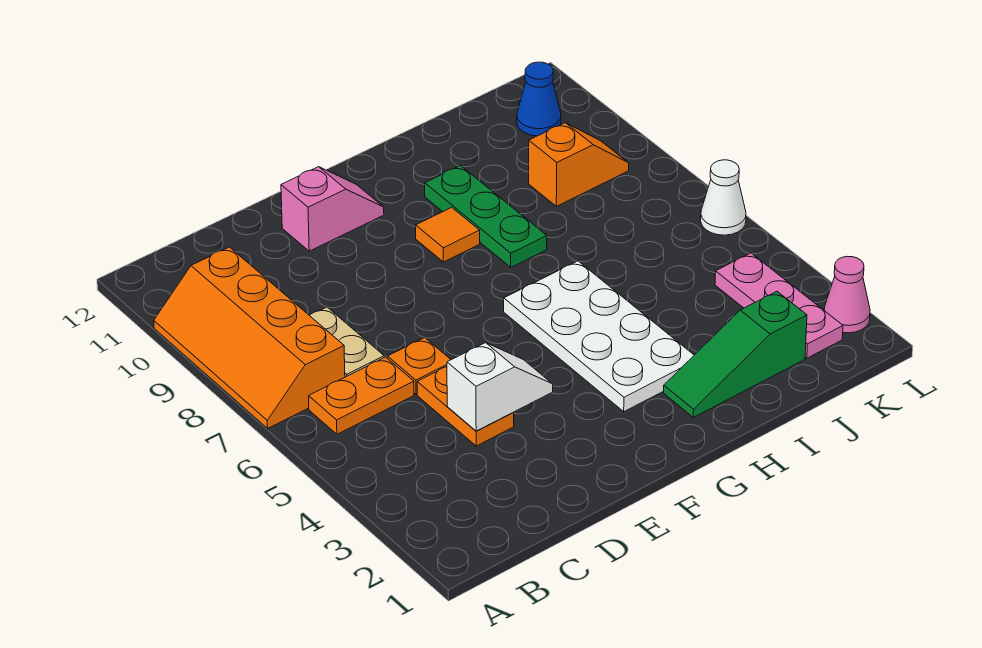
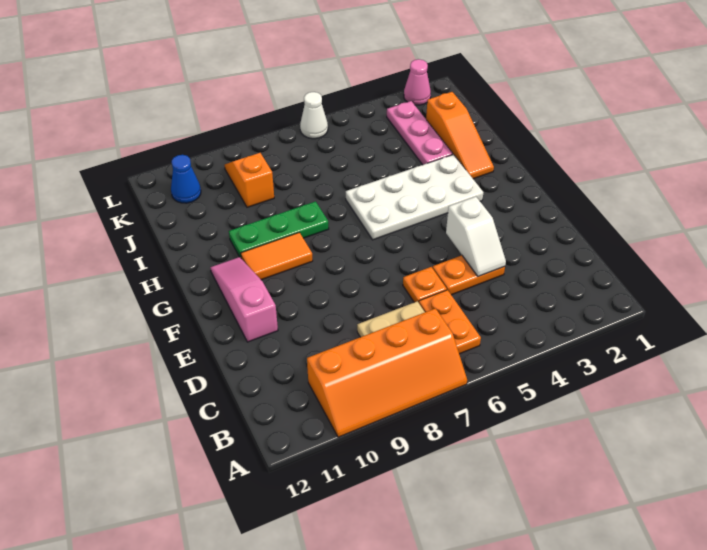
white slope D4:E4 level 2 top D -> white slope D4:E4 level 2 top E
pink slope E11:F11 level 1 top E -> pink slope E11:G11 level 1 top E
orange tile G9 level 1 -> orange tile G9:G10 level 1
green slope H2:J2 level 1 top J -> orange slope H2:J2 level 1 top J
pink plate K2:K4 level 1 -> pink plate I3:K3 level 1

